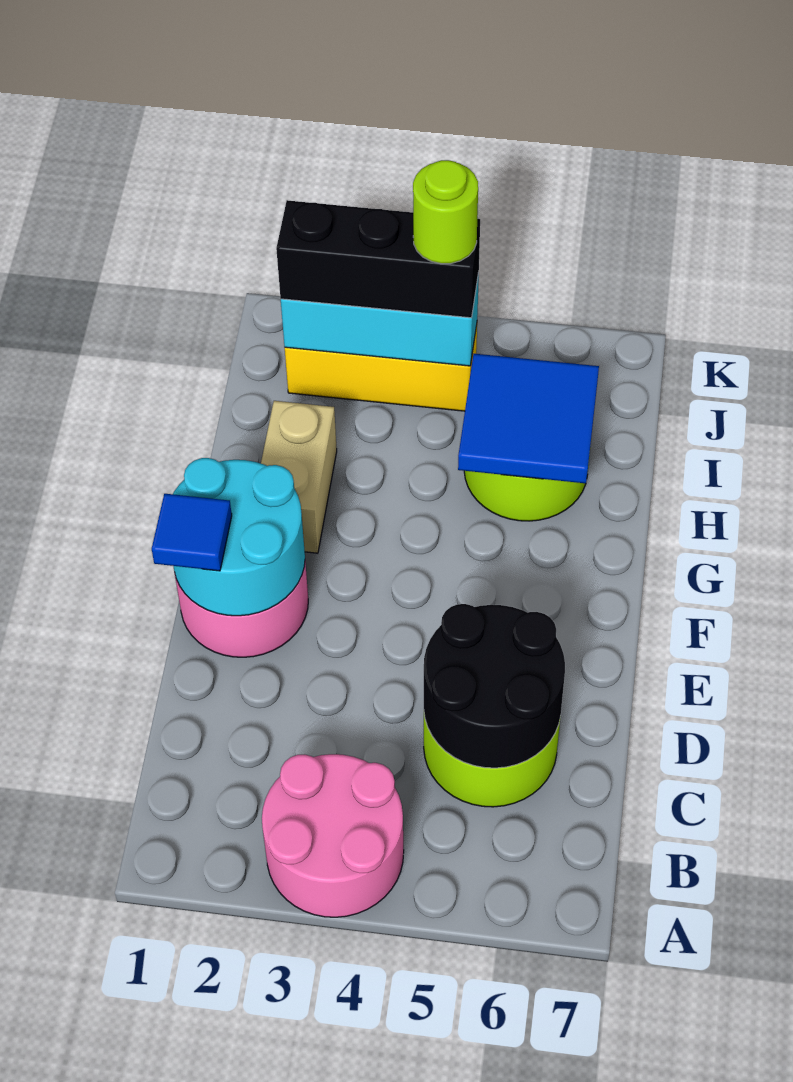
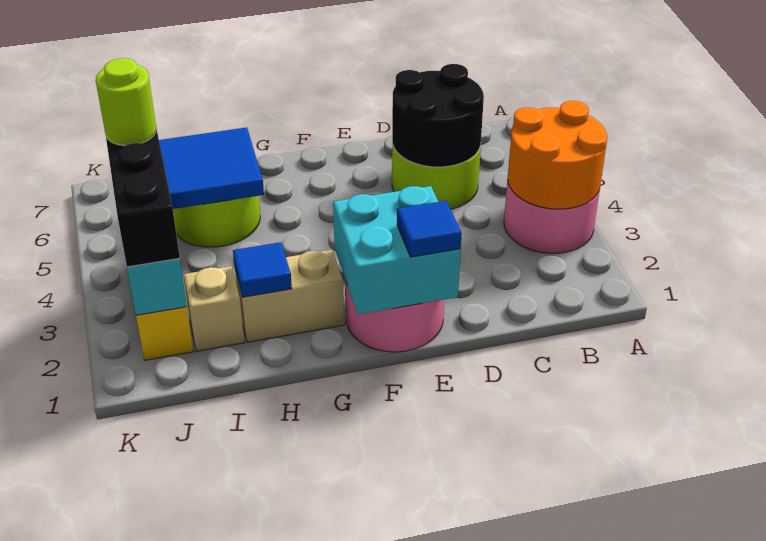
none -> orange round brick A3:B4 level 2
cyan round brick E1:F2 level 2 -> cyan brick E1:F2 level 2
none -> blue tile H2 level 2
none -> tan brick I2 level 1

